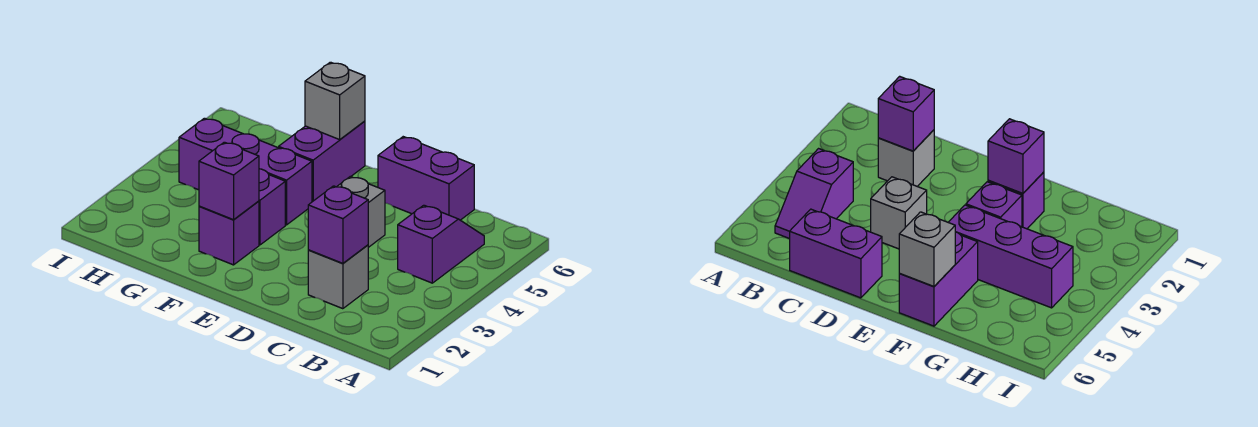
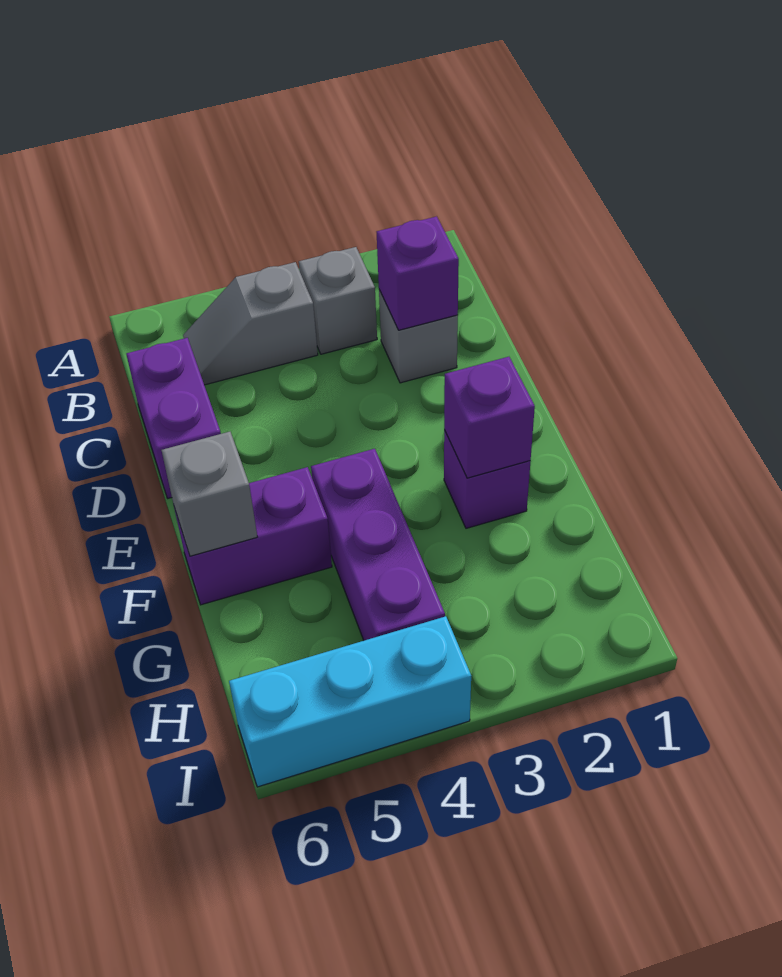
purple slope B4:B5 level 1 top 4 -> grey slope B4:B5 level 1 top 4
grey brick D4 level 1 -> grey brick B3 level 1
purple brick F3 level 1 -> none
none -> cyan brick I4:I6 level 1

